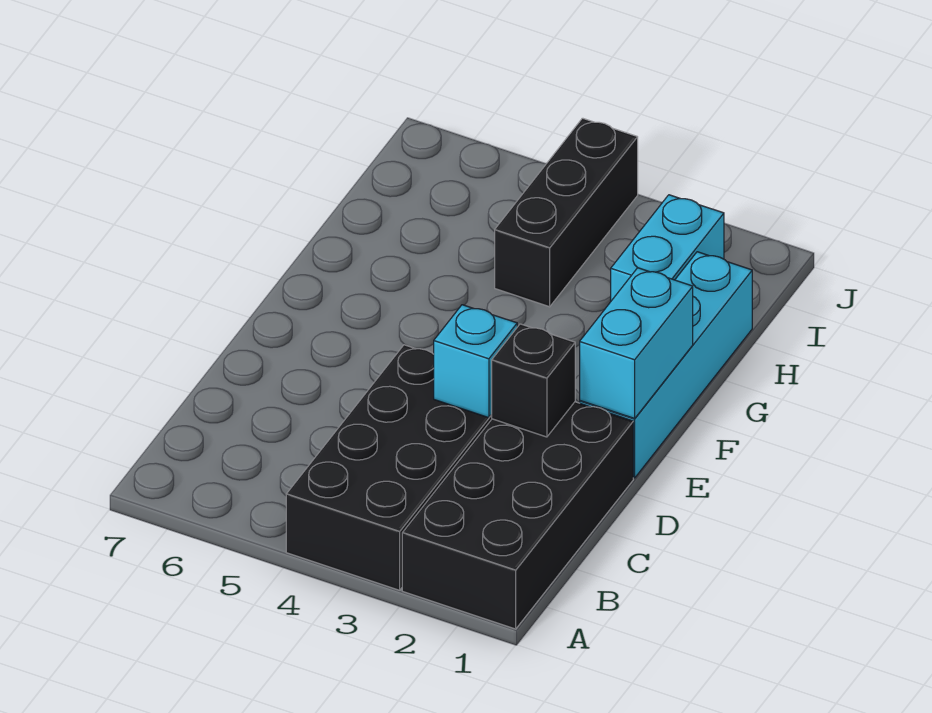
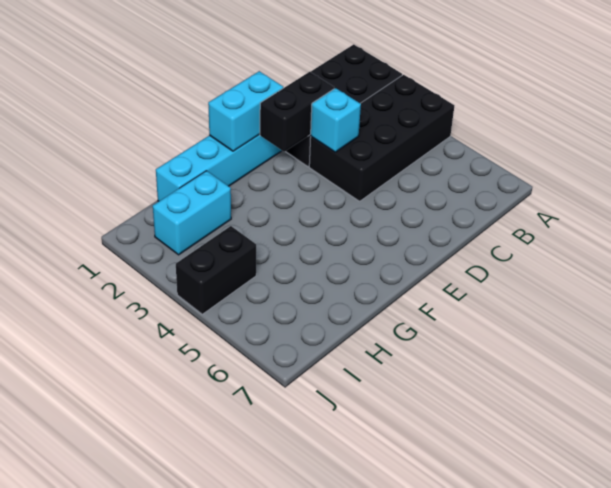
black brick D2 level 2 -> black brick D2:E2 level 2
black brick H4:J4 level 1 -> black brick I4:J4 level 1

